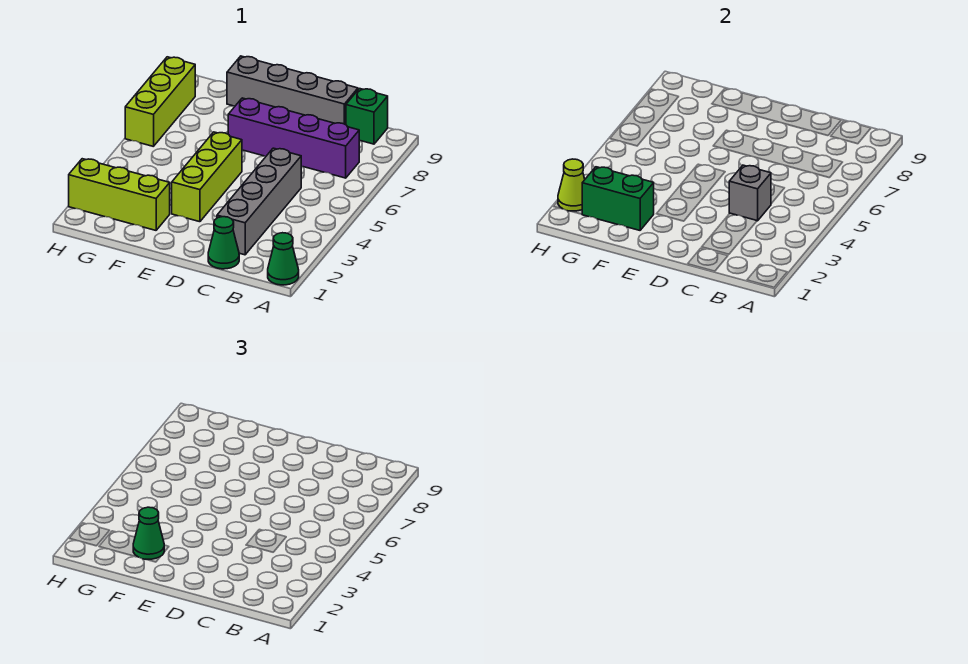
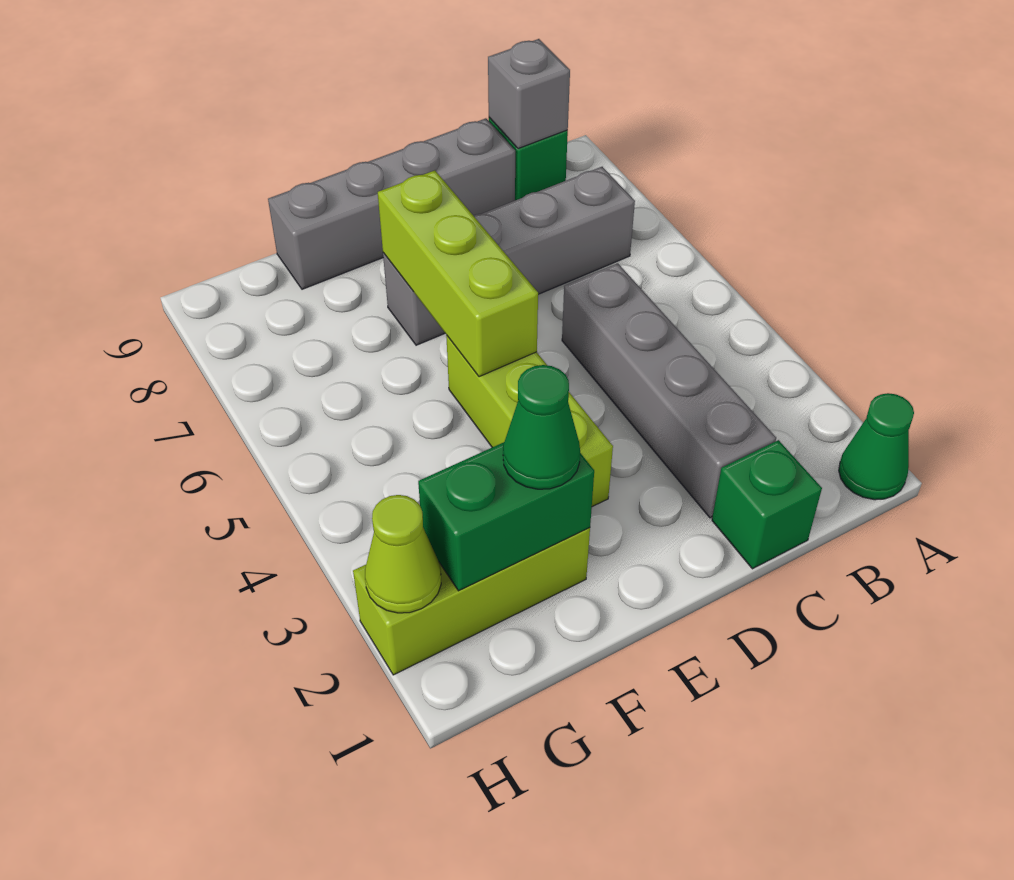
purple brick B7:E7 level 1 -> grey brick B7:E7 level 1
green cone C1 level 1 -> green brick C1 level 1
grey brick C4 level 2 -> grey brick B9 level 2
lime brick H6:H8 level 1 -> lime brick E5:E7 level 2

